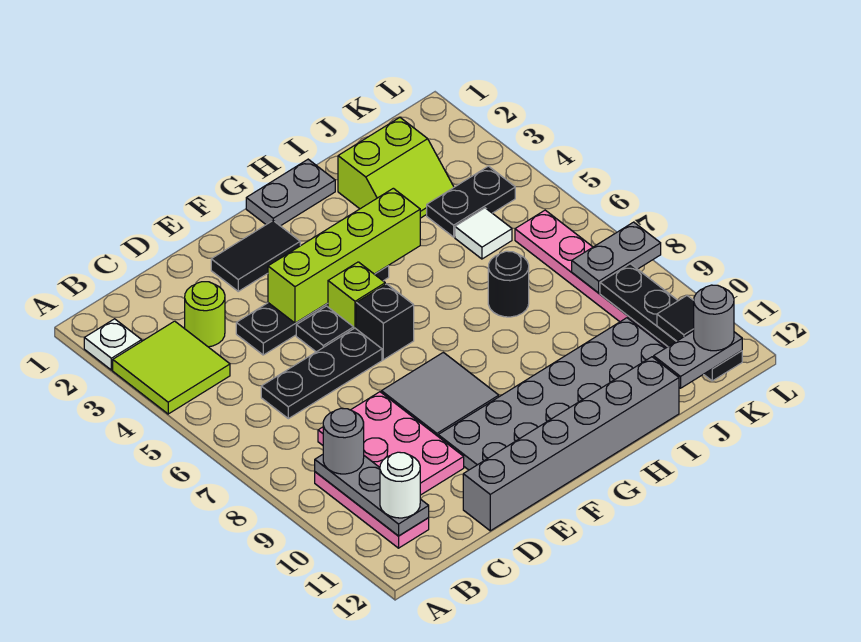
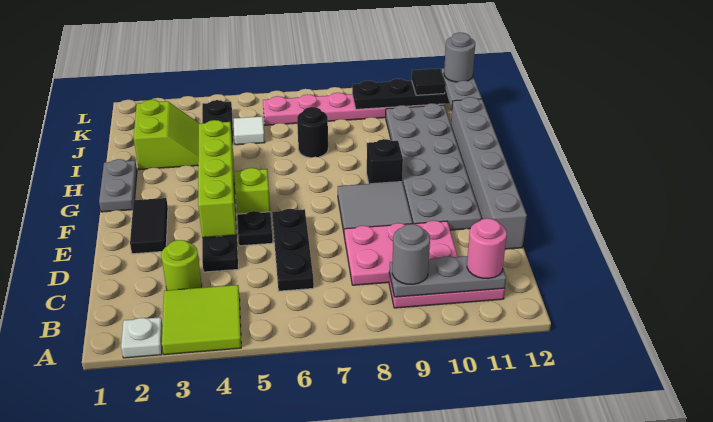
white round brick B11 level 3 -> pink round brick B11 level 3
black brick F6 level 1 -> black brick G9 level 1
grey plate K8:L8 level 2 -> none

